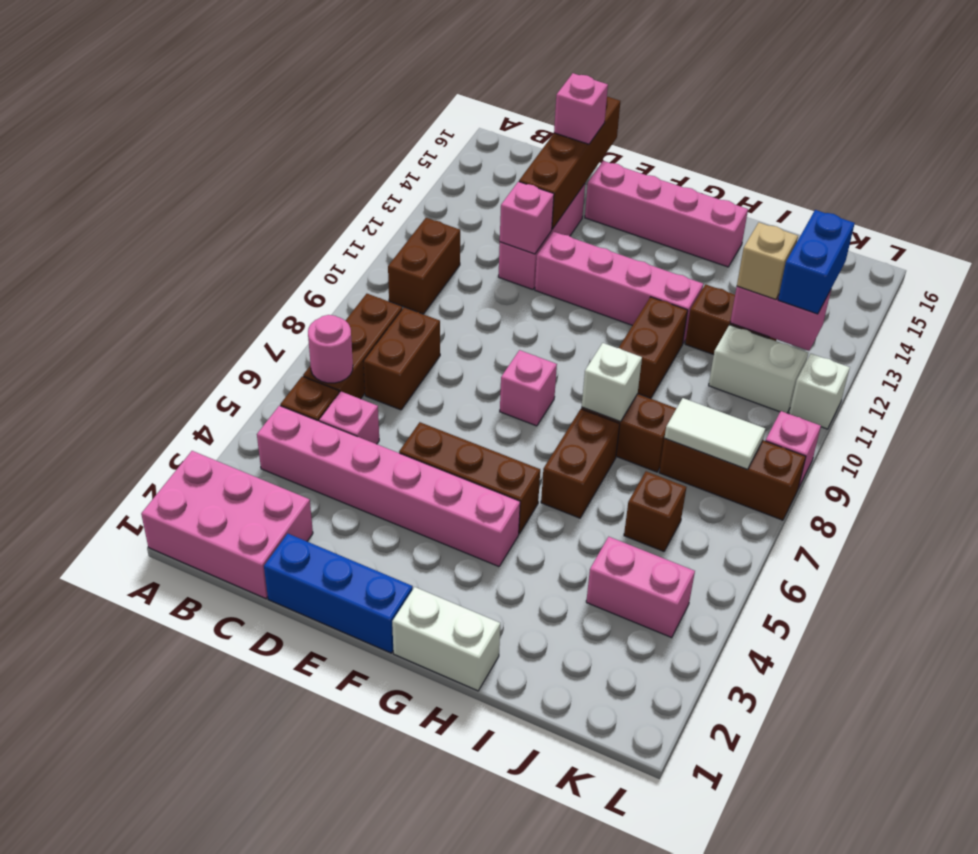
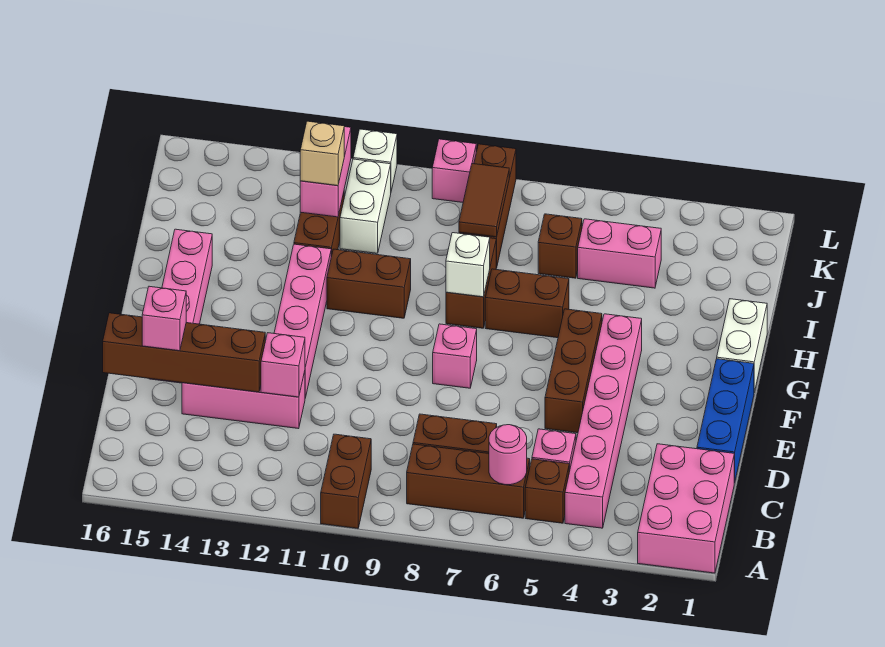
brown brick B10:B11 level 1 -> brown brick A10:B10 level 1
pink brick J4:K4 level 1 -> pink brick J4:J5 level 1
white tile J8:K8 level 2 -> brown tile J8:K8 level 2
blue brick K12:K13 level 3 -> none

